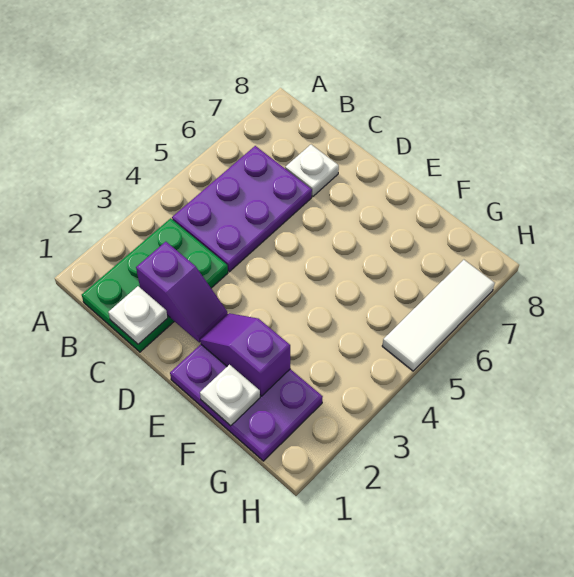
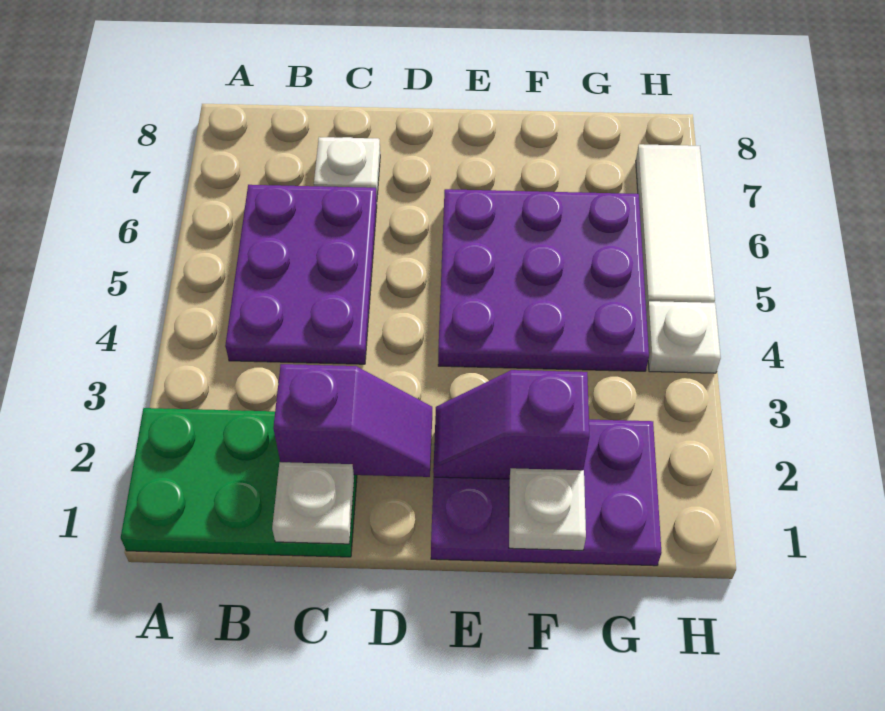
green plate B1:C3 level 1 -> green plate A1:C2 level 1
none -> purple plate E4:G6 level 1
none -> white plate H4 level 1

